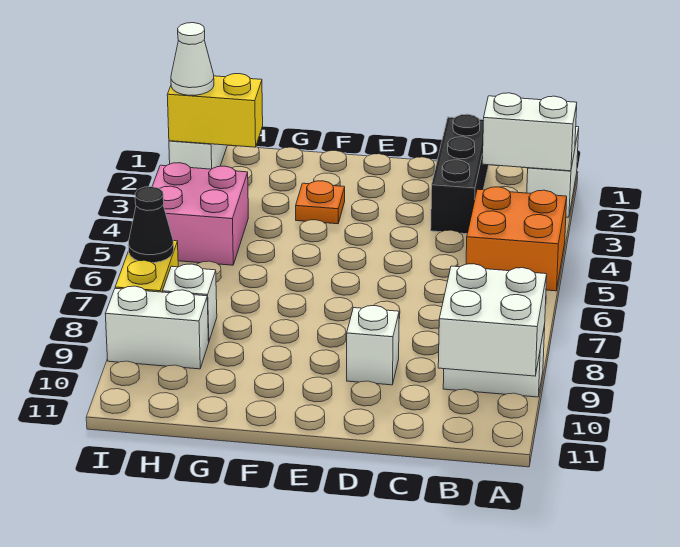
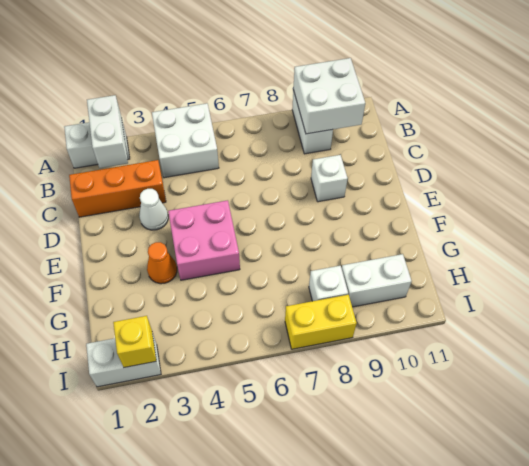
orange brick A4:B5 level 1 -> white brick A4:B5 level 1
black brick C1:C3 level 1 -> orange brick C1:C3 level 1
orange plate F3 level 1 -> orange cone F3 level 1
yellow brick H2:I2 level 2 -> yellow brick I2 level 2
pink brick H4:I5 level 1 -> pink brick E4:F5 level 1
white brick H9:I9 level 1 -> white brick H9:H10 level 1
white cone I2 level 3 -> white cone D3 level 1
black cone I7 level 2 -> none

